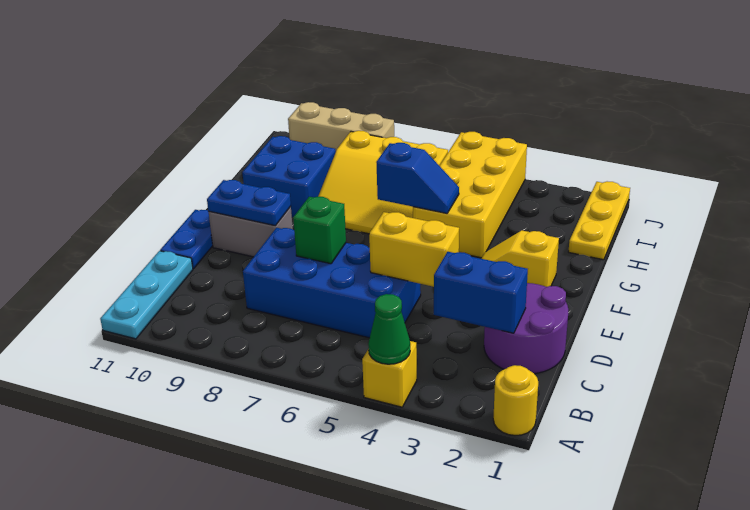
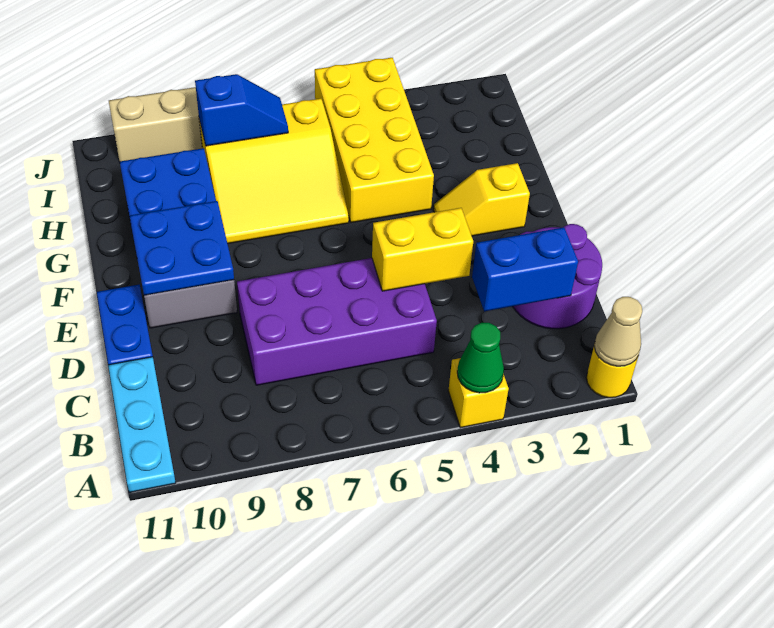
none -> tan cone A1 level 2
blue brick C5:D8 level 1 -> purple brick C5:D8 level 1
green brick D7 level 2 -> none
blue plate E9:E10 level 2 -> blue plate E9:F10 level 2
blue slope G5:G6 level 2 top 6 -> blue slope I7:I8 level 2 top 8
yellow plate H1:J1 level 1 -> none

